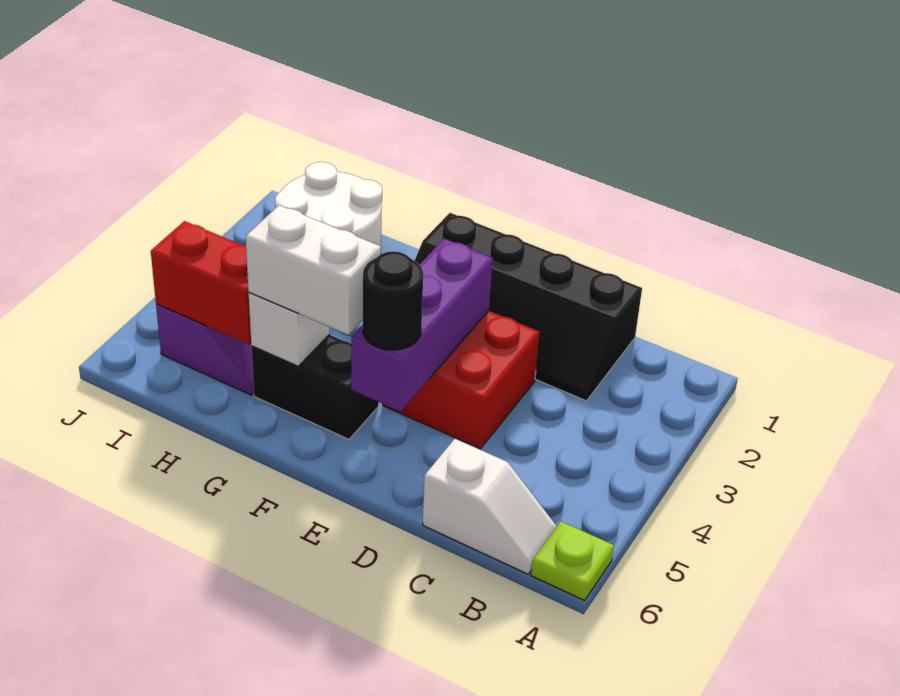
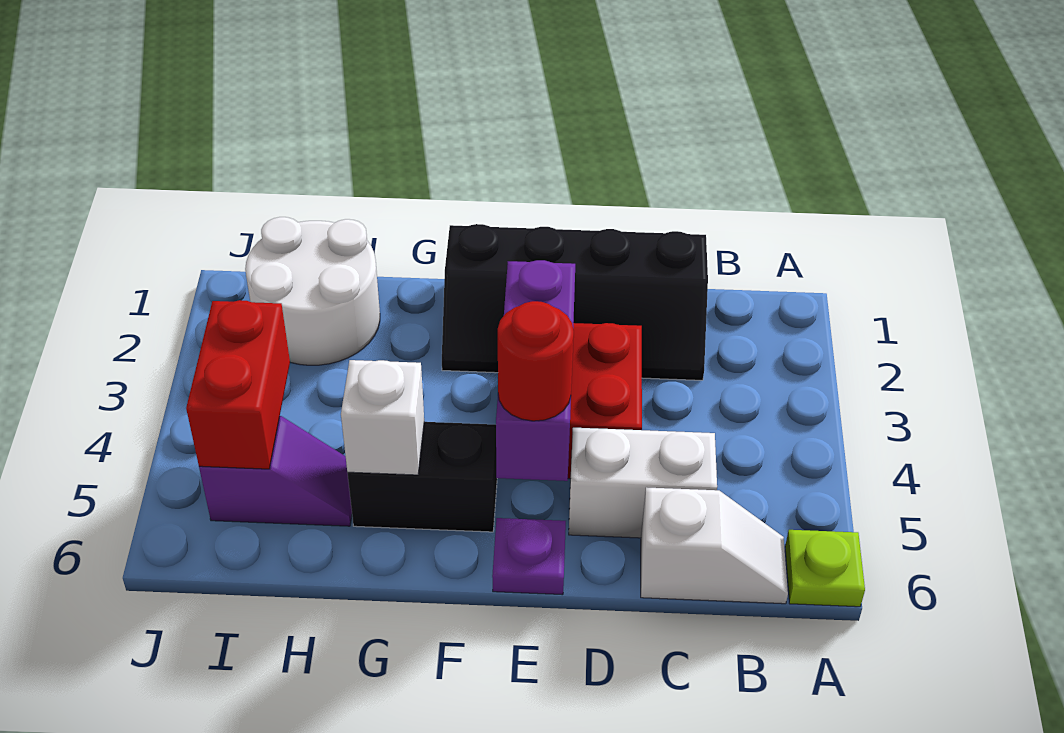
black round brick E5 level 3 -> red round brick E5 level 3
none -> purple plate E6 level 1
white brick F5:G5 level 3 -> white brick C5:D5 level 1
red brick H5:I5 level 2 -> red brick I4:I5 level 2

